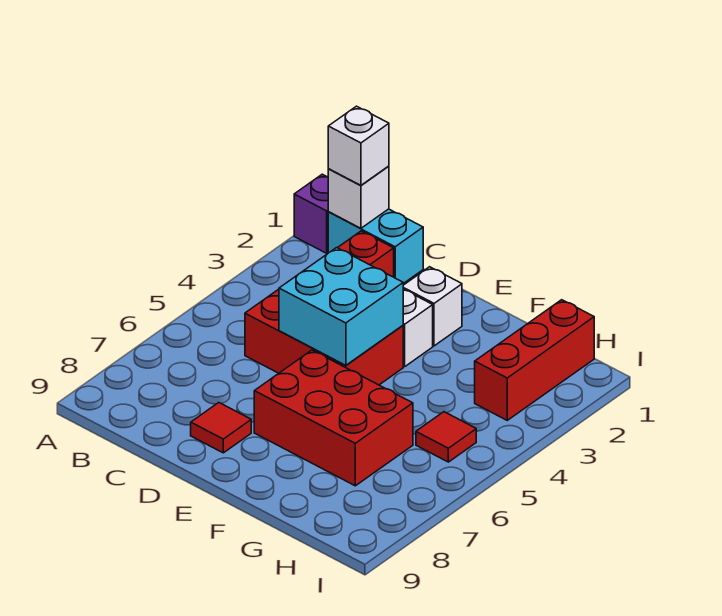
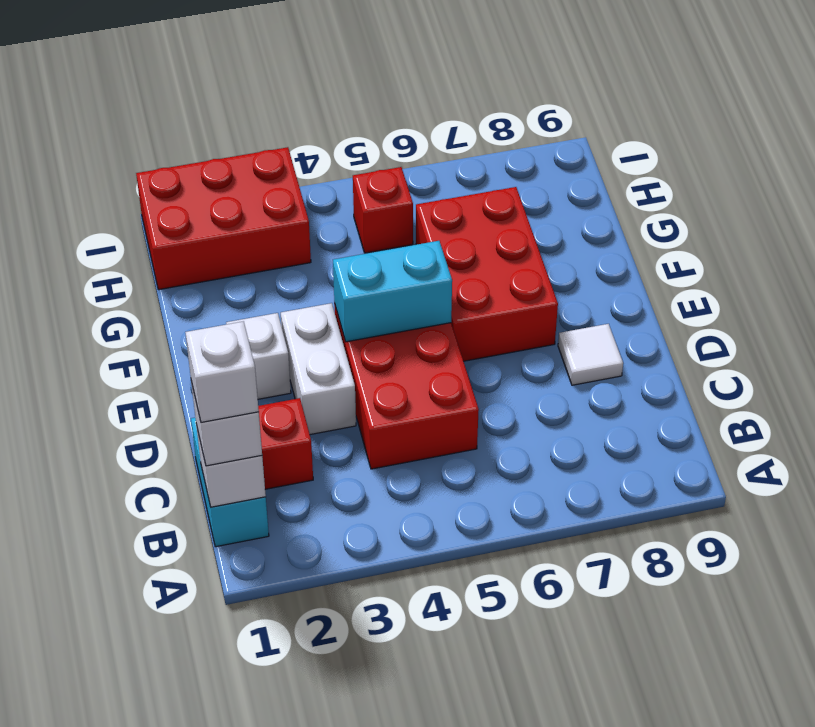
purple brick A1 level 1 -> none
none -> white brick B1 level 4
cyan brick D4:E5 level 2 -> cyan brick E4:E5 level 2
red tile D8 level 1 -> white tile D8 level 1
red brick H1:H3 level 1 -> red brick H1:I3 level 1
red tile H5 level 1 -> red brick H5 level 1

